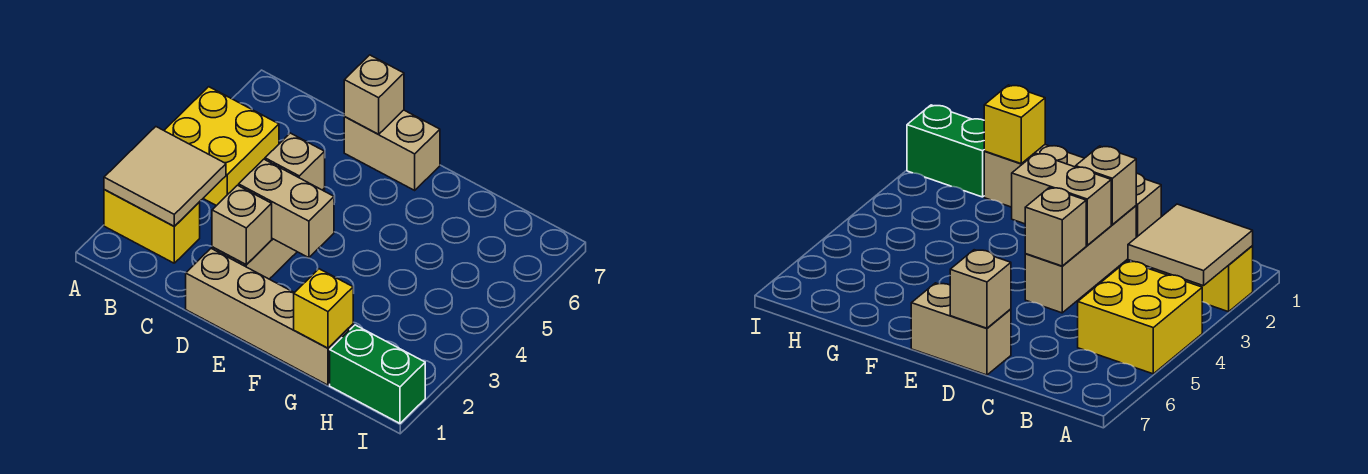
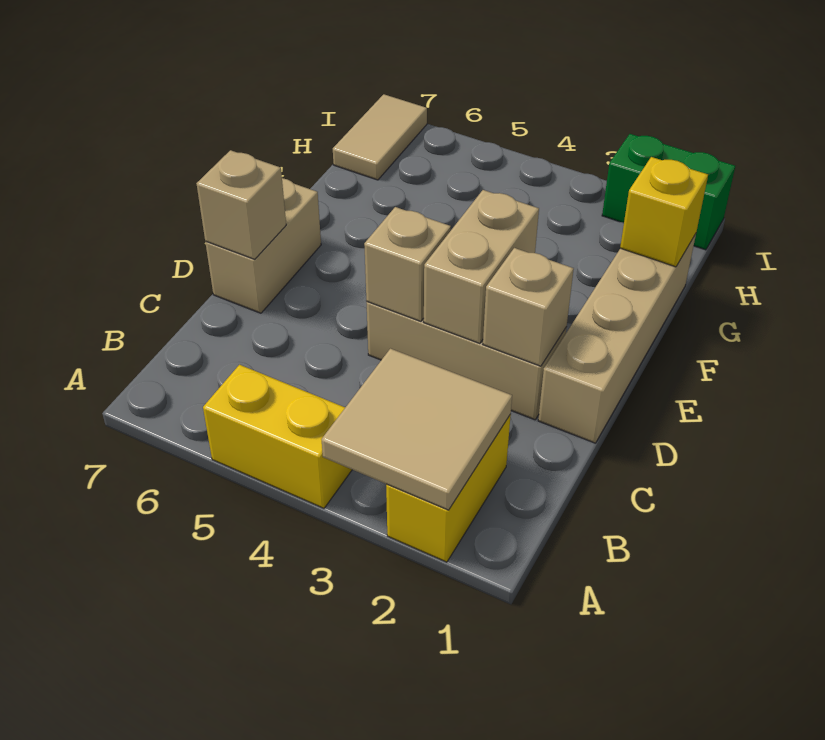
yellow brick A4:B5 level 1 -> yellow brick A4:A5 level 1
green brick H1:I1 level 1 -> green brick I1:I2 level 1
none -> tan tile H7:I7 level 1

